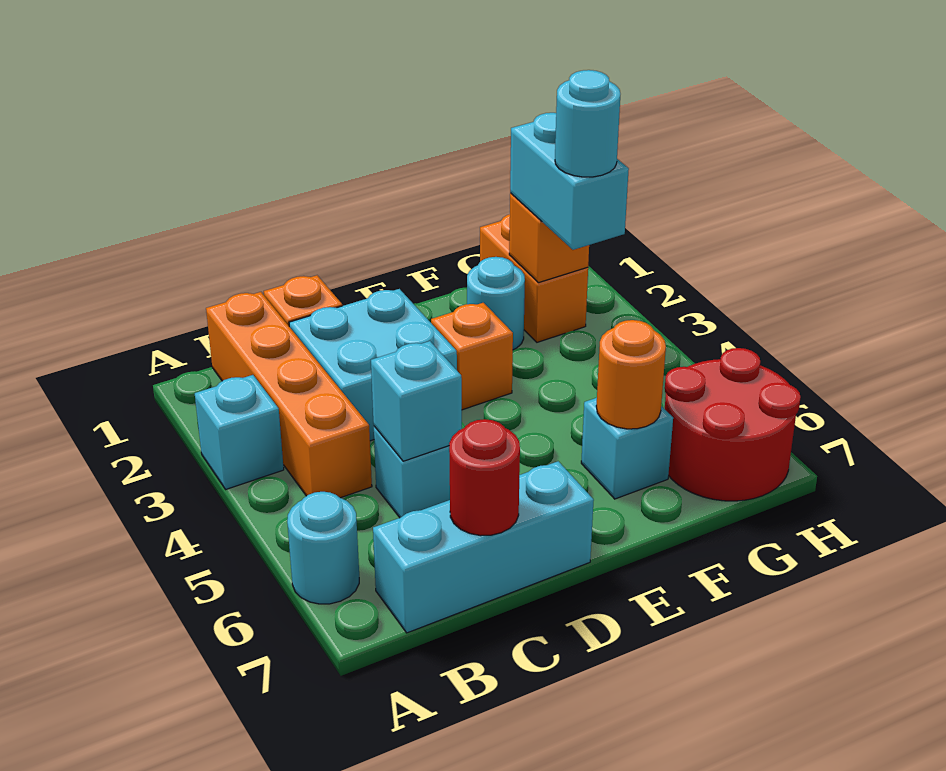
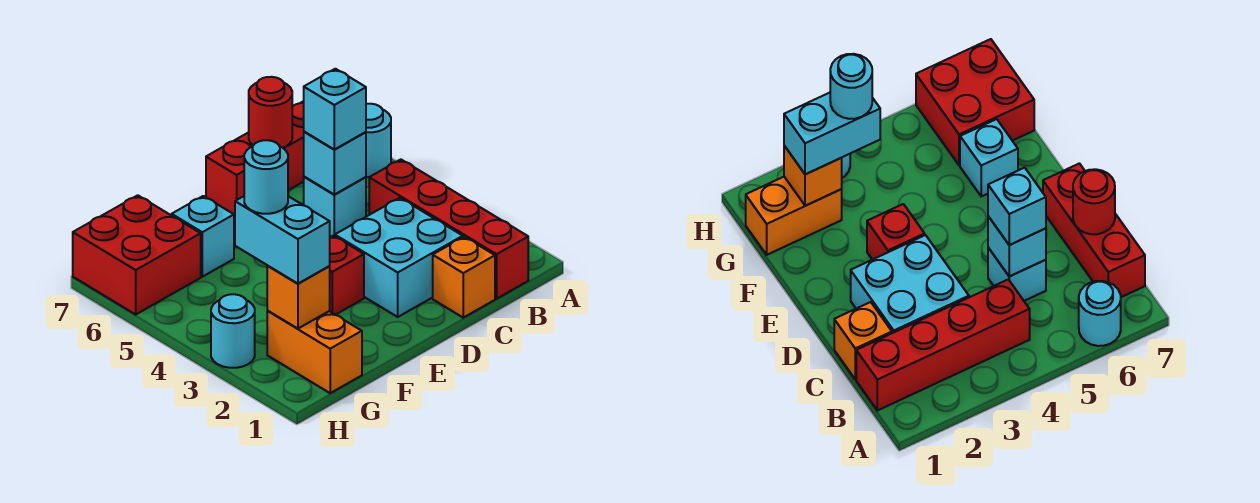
cyan brick A3 level 1 -> cyan brick C5 level 3
orange brick B1:B4 level 1 -> red brick B1:B4 level 1
cyan brick B7:D7 level 1 -> red brick B7:D7 level 1
orange brick E3 level 1 -> red brick E3 level 1
cyan round brick F2 level 1 -> cyan round brick H3 level 1
orange round brick F6 level 2 -> none
red round brick G6:H7 level 1 -> red brick G6:H7 level 1

